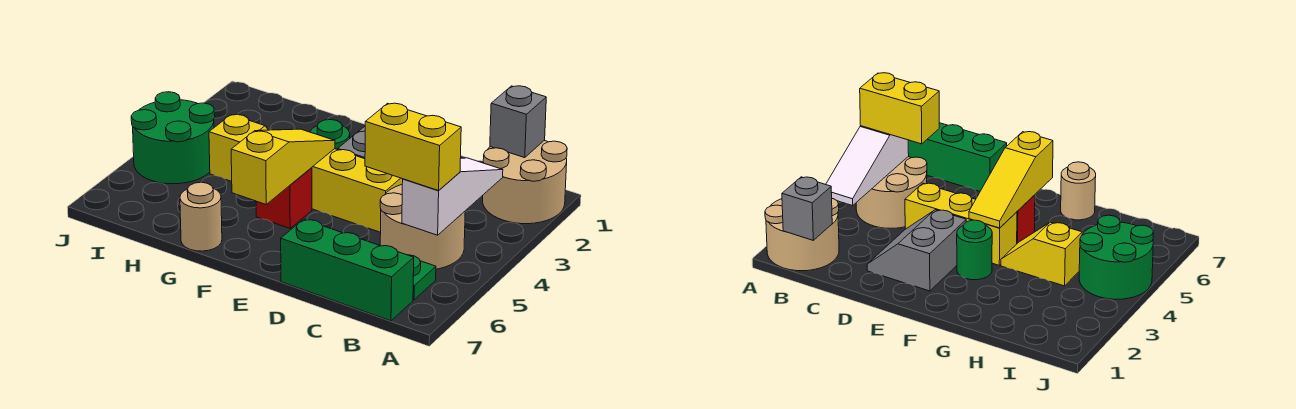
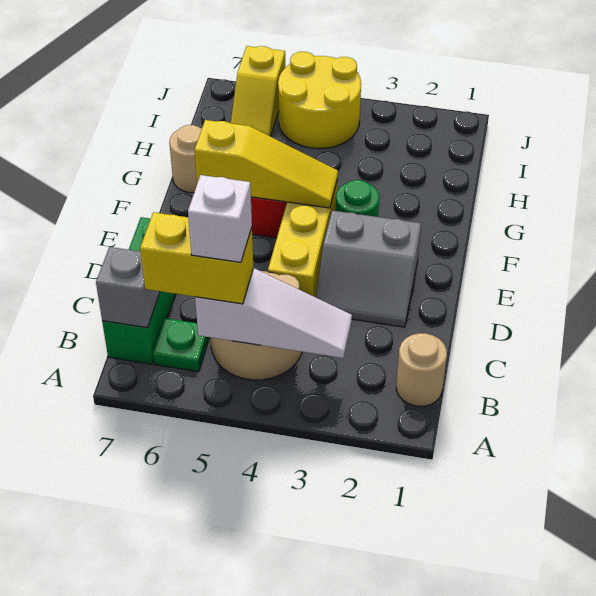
tan round brick A1:B2 level 1 -> tan round brick B1 level 1
grey brick B1 level 2 -> grey brick B7 level 2
yellow brick B5:C5 level 3 -> yellow brick B5:B6 level 3
none -> white brick B5 level 4
yellow slope G4:H4 level 1 top H -> yellow slope I6:J6 level 1 top J
green round brick I4:J5 level 1 -> yellow round brick I4:J5 level 1

